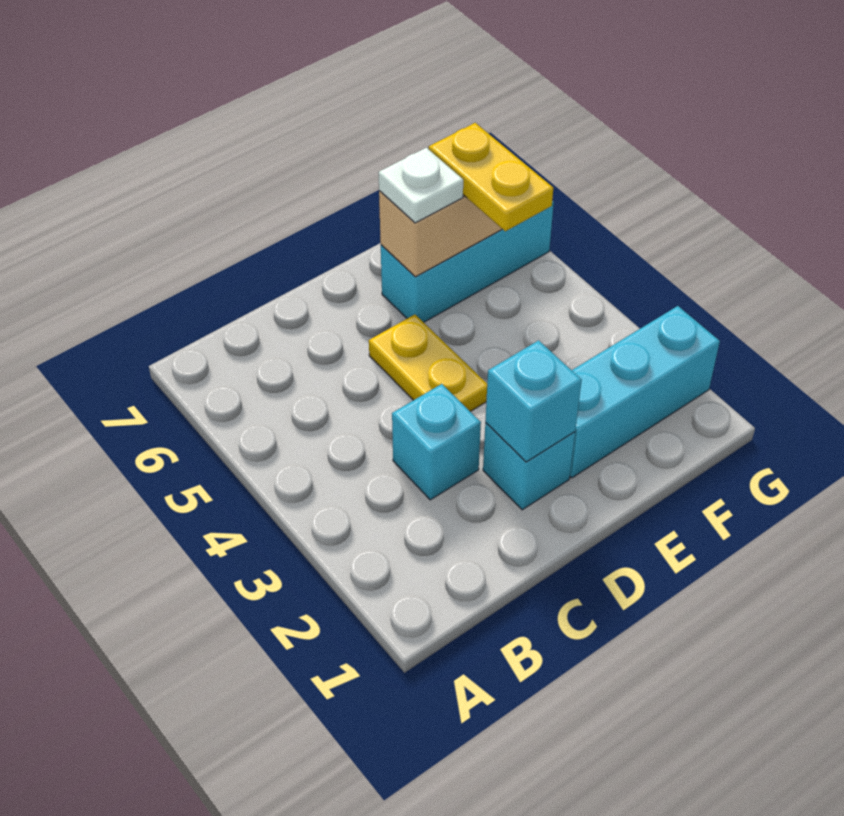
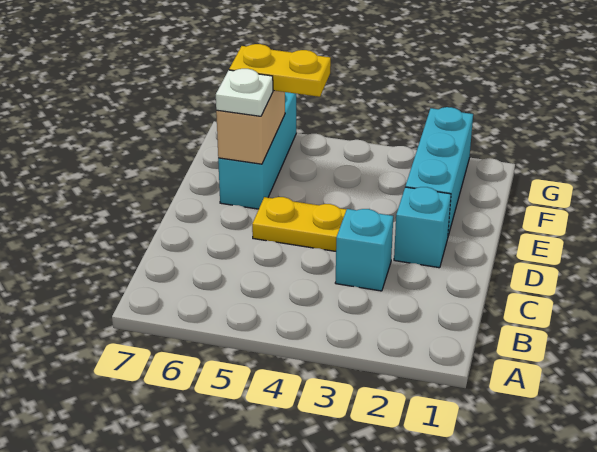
cyan brick D2 level 2 -> none

